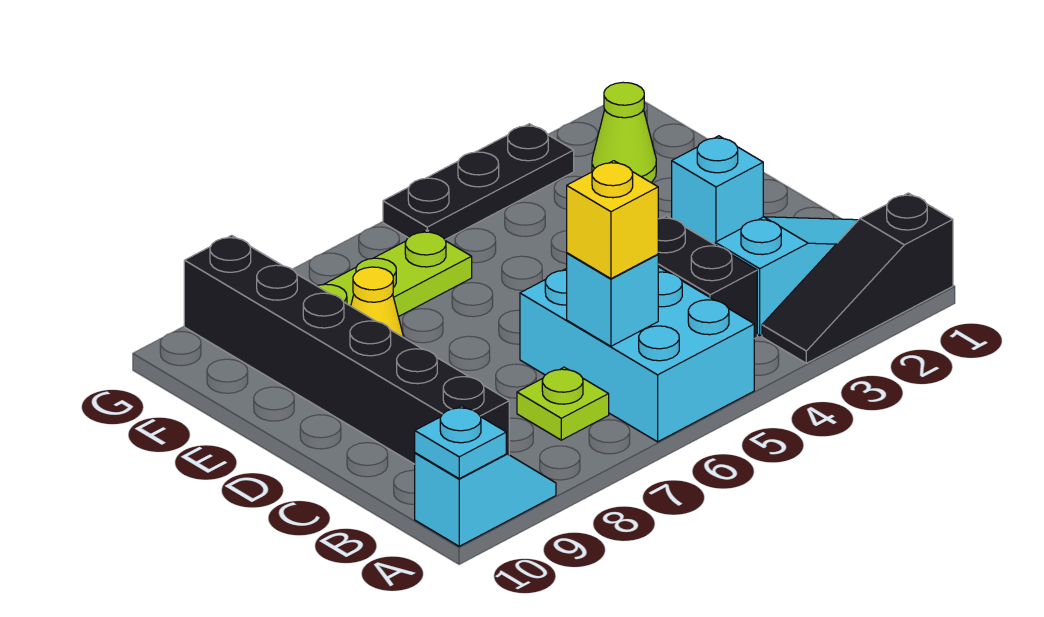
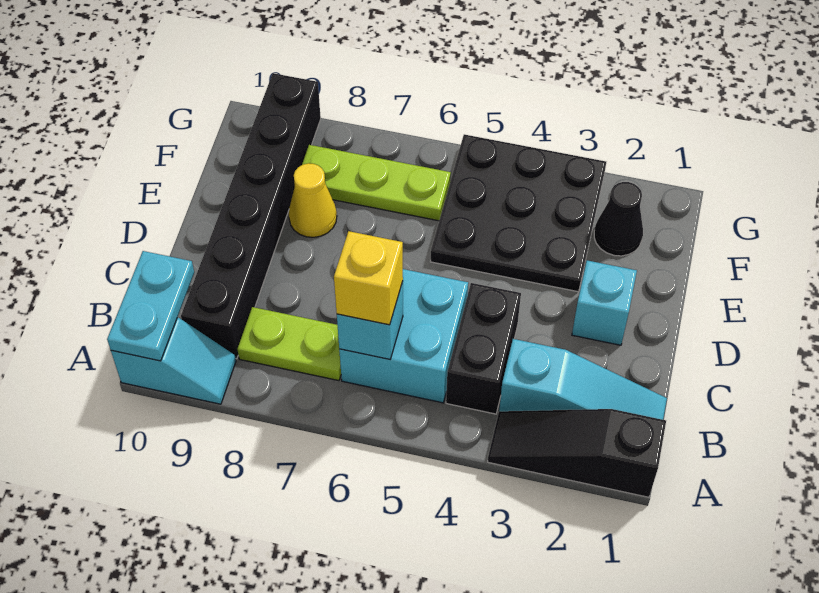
cyan brick A5:C6 level 1 -> cyan brick B5:C6 level 1
cyan plate A10 level 2 -> cyan plate A10:B10 level 2
lime plate B7 level 1 -> lime plate B7:B8 level 1
lime cone F2 level 1 -> black cone F2 level 1
black plate G3:G5 level 1 -> black plate E3:G5 level 1

